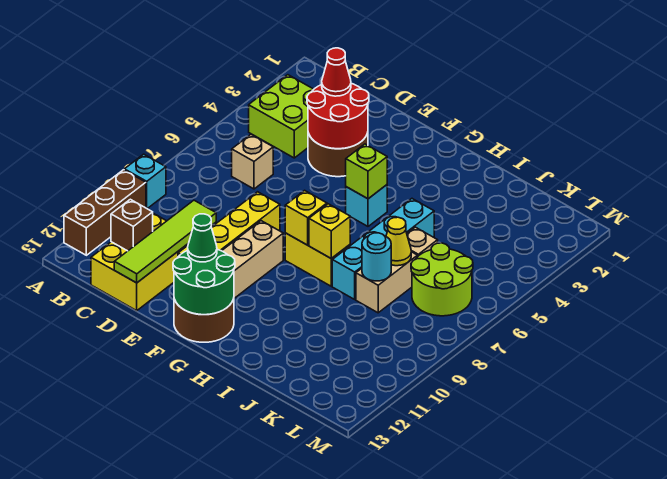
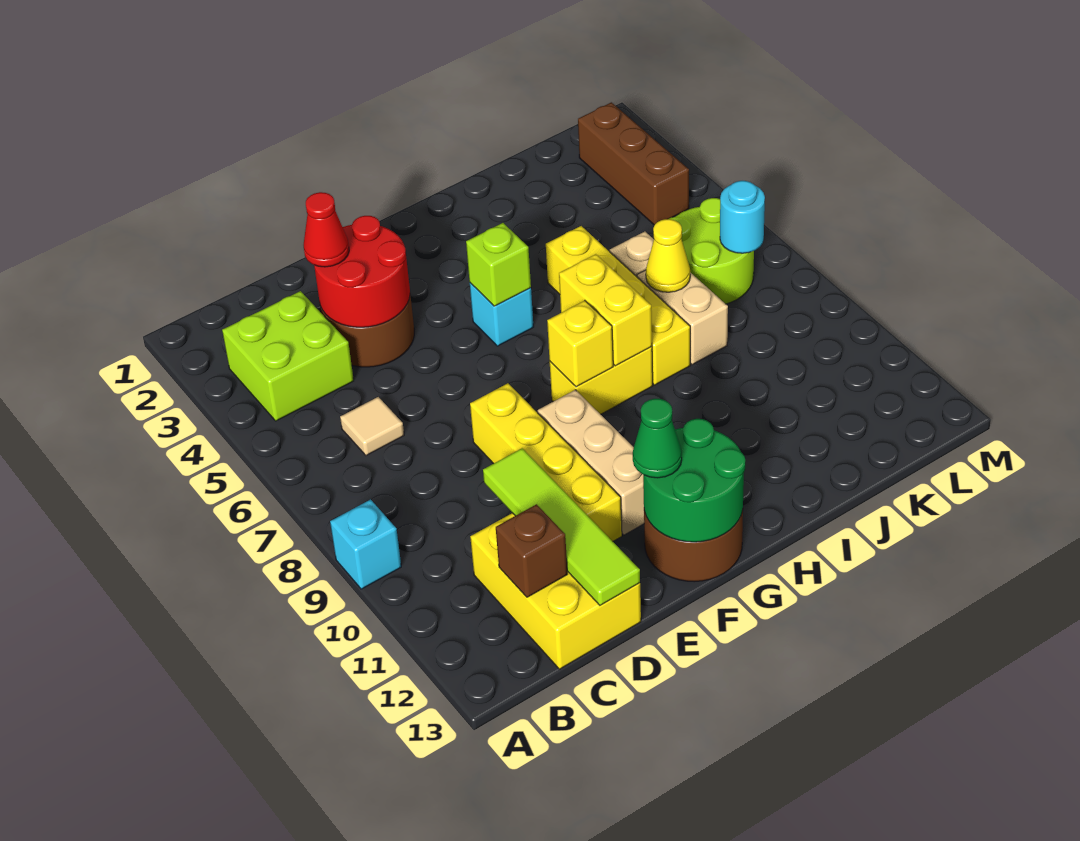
brown brick A10:A12 level 1 -> brown brick L2:L4 level 1
tan brick C6 level 1 -> tan tile C6 level 1
yellow brick H8 level 2 -> yellow brick H7:H8 level 2
cyan brick I5:I8 level 1 -> yellow brick I5:I8 level 1
cyan round brick J8 level 2 -> cyan round brick L7 level 2

